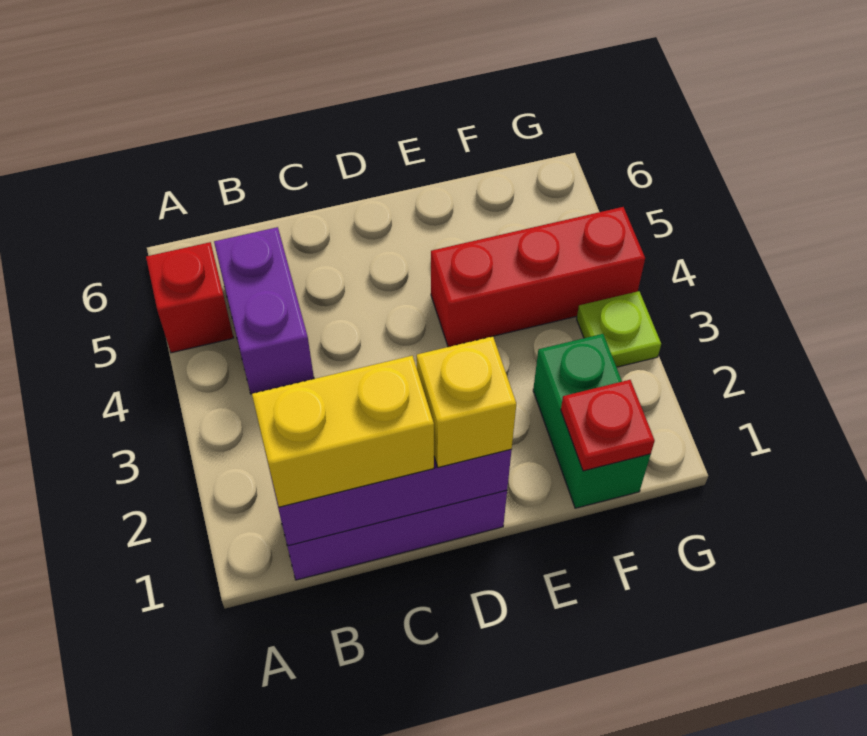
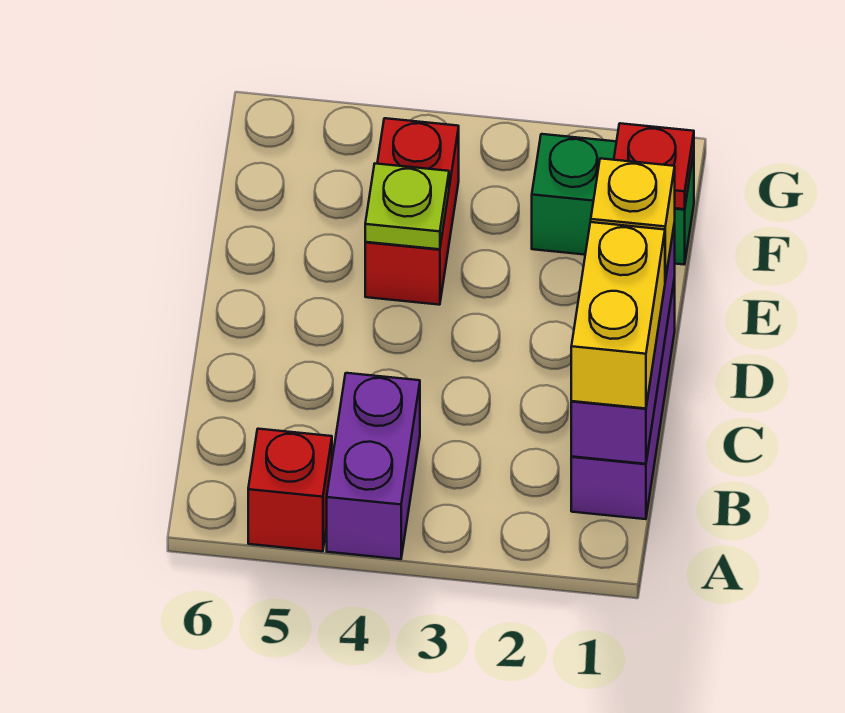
purple brick B4:B5 level 1 -> purple brick A4:B4 level 1
red brick E4:G4 level 1 -> red brick E4:F4 level 1
lime plate G3 level 1 -> lime plate E4 level 2

